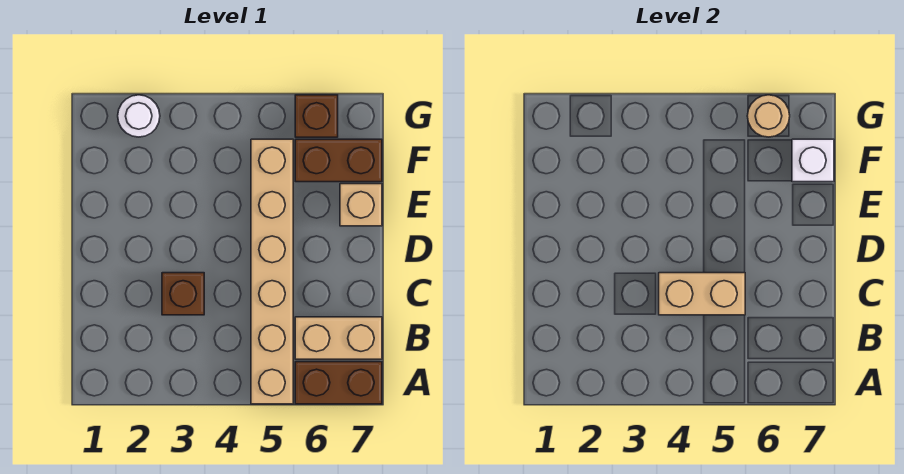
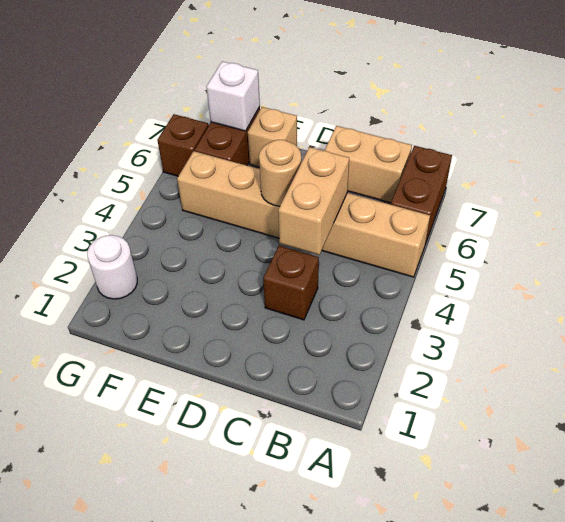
tan brick B6:B7 level 1 -> tan brick B7:C7 level 1
tan round brick G6 level 2 -> tan round brick D5 level 2

